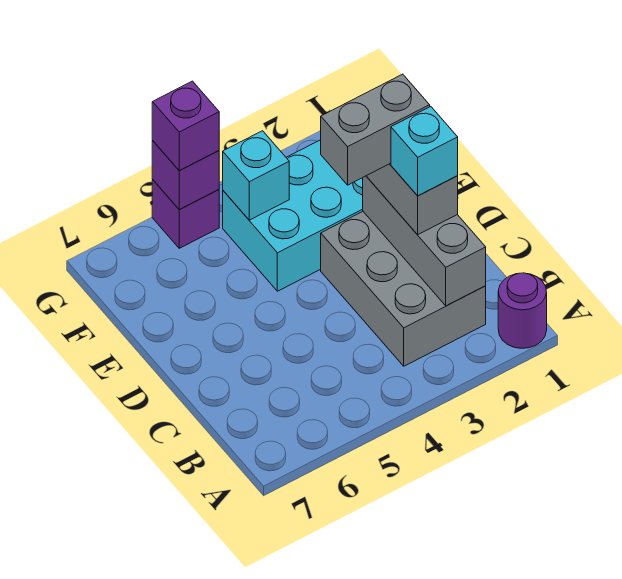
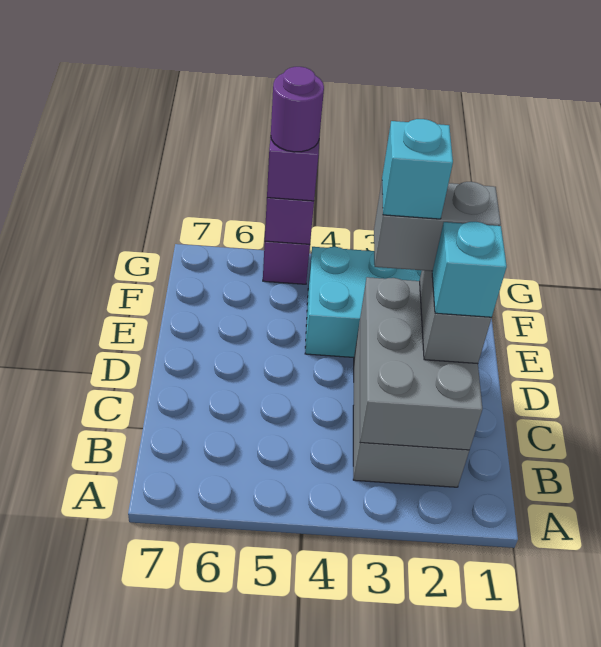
purple round brick A1 level 1 -> purple round brick G5 level 4
grey brick B2:D2 level 2 -> grey brick B2:D3 level 2
cyan brick F4 level 2 -> cyan brick D3 level 5

